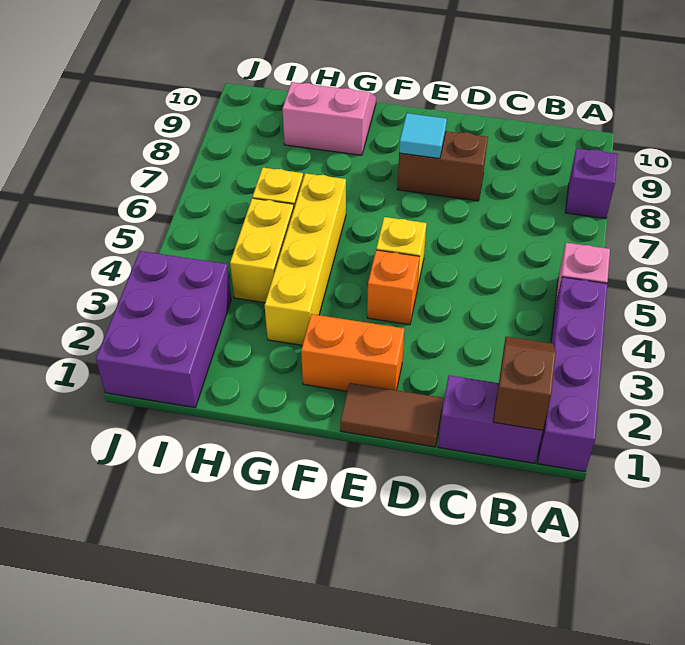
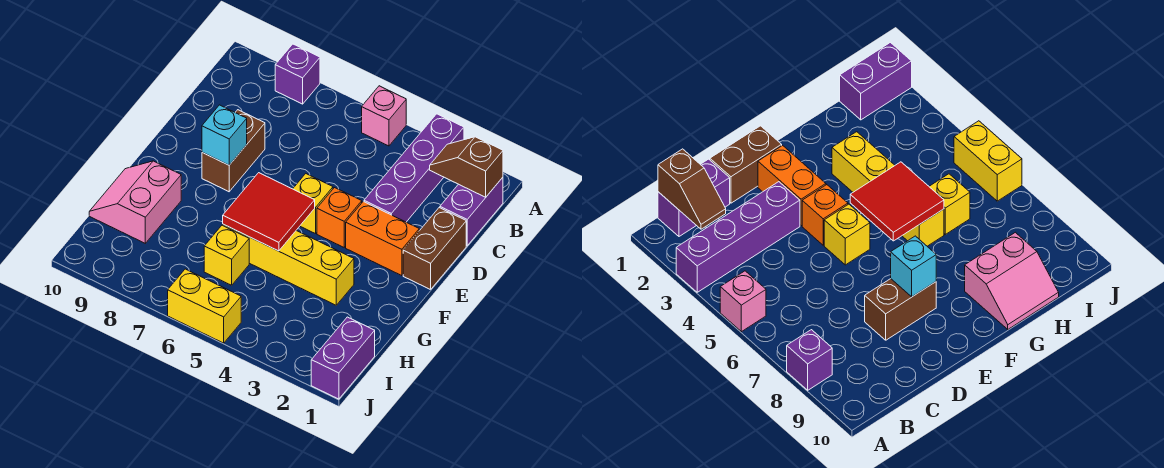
purple brick A1:A4 level 1 -> purple brick A3:D3 level 1
brown tile D1:E1 level 1 -> brown brick D1:E1 level 1
orange brick E2:F2 level 1 -> orange brick E2:E3 level 1
cyan tile E8 level 2 -> cyan brick E8 level 2
none -> red tile F5:G6 level 2
yellow brick H4:H5 level 1 -> yellow brick J5:J6 level 1
purple brick I1:J3 level 1 -> purple brick I1:J1 level 1

